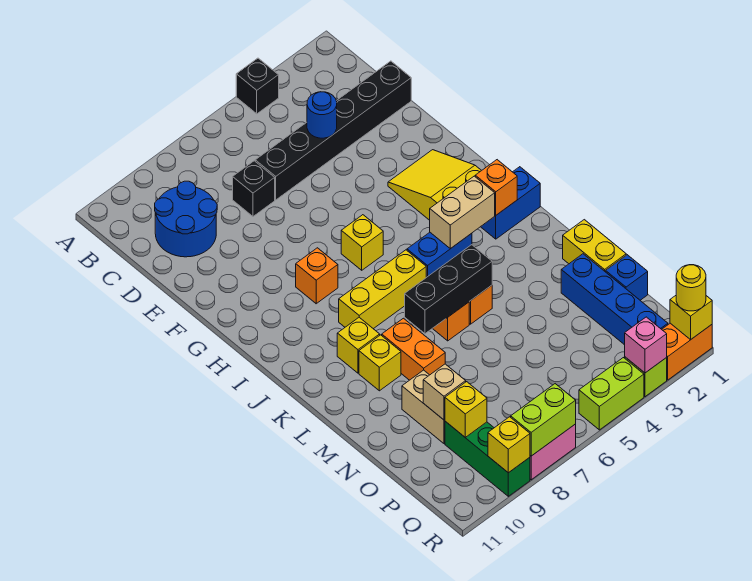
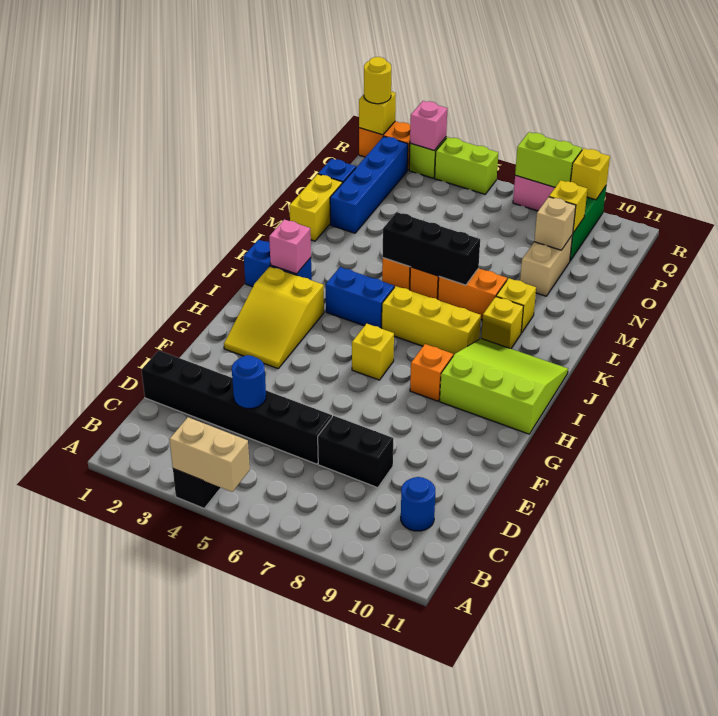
blue round brick C9:D10 level 1 -> blue round brick C10 level 1
black brick D7 level 1 -> black brick D7:D8 level 1
none -> lime slope H9:J11 level 1 top H
orange brick J2 level 2 -> pink brick J2 level 2
tan brick J3:J4 level 2 -> tan brick A4:A5 level 2
orange brick L8:M8 level 1 -> orange brick L7:L8 level 1

